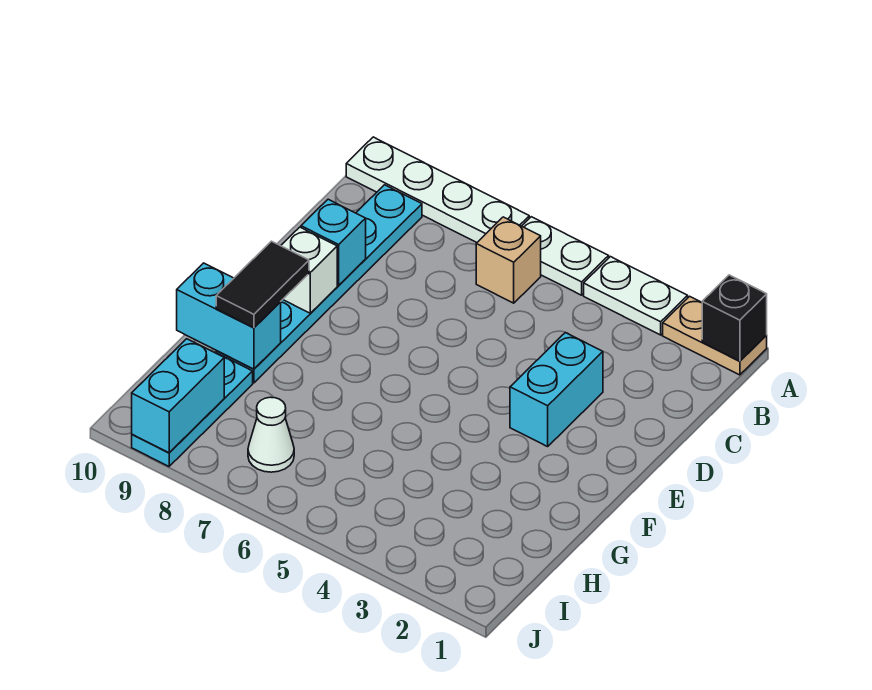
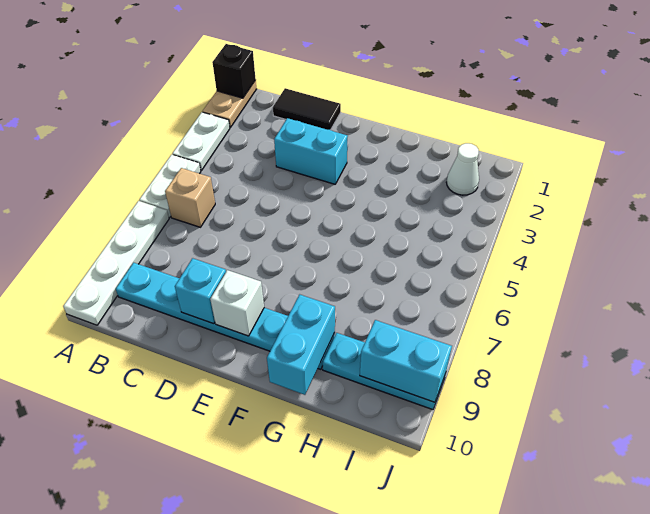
black tile F9:G9 level 3 -> black tile C1:D1 level 1
white cone I7 level 1 -> white cone I2 level 1

